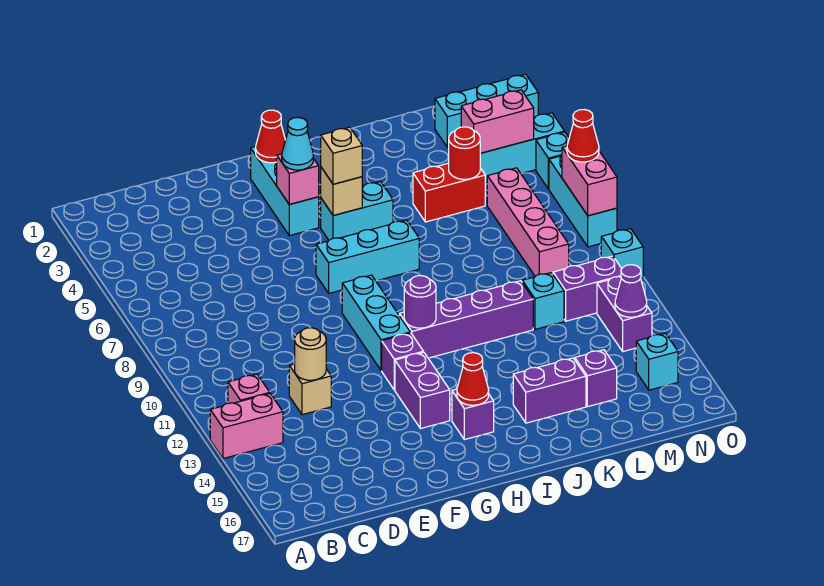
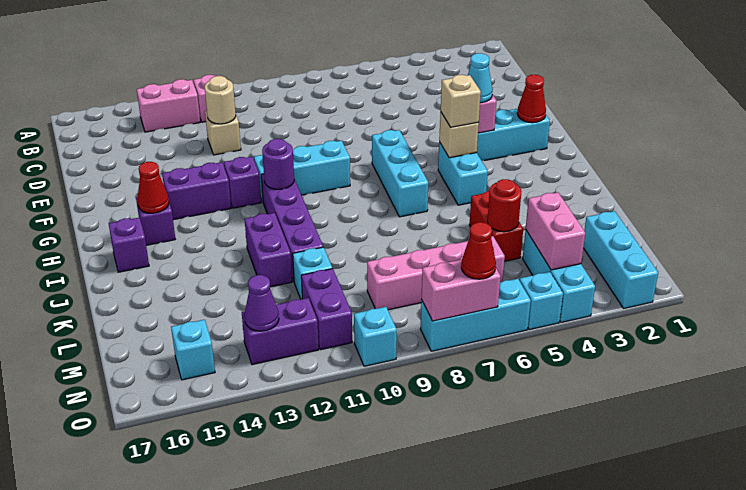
pink brick A13:B13 level 1 -> pink brick B13:B14 level 1
purple brick J15:K15 level 1 -> purple brick J12:K12 level 1
purple brick L15 level 1 -> purple brick I16 level 1

